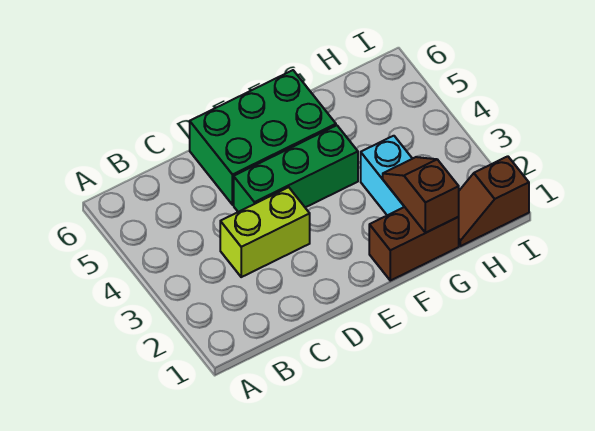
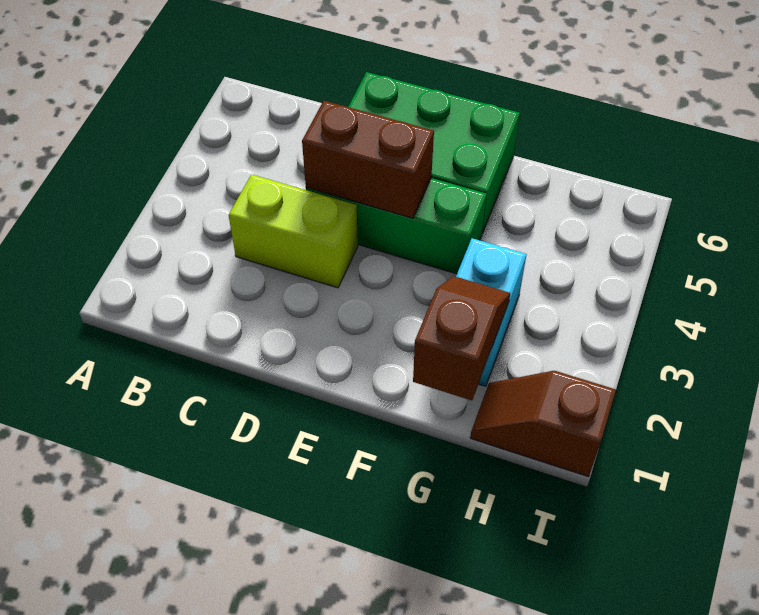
brown brick F1:G1 level 1 -> brown brick D4:E4 level 2

